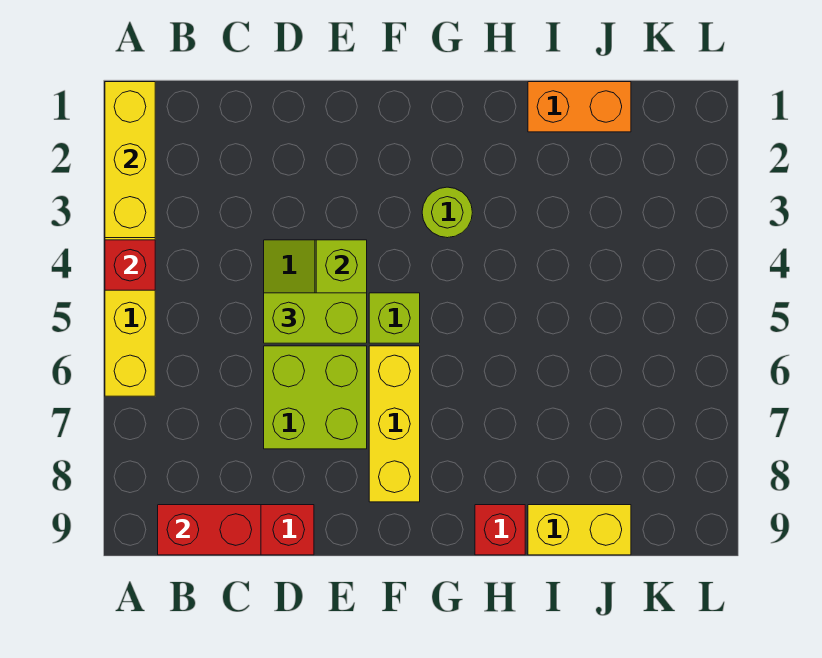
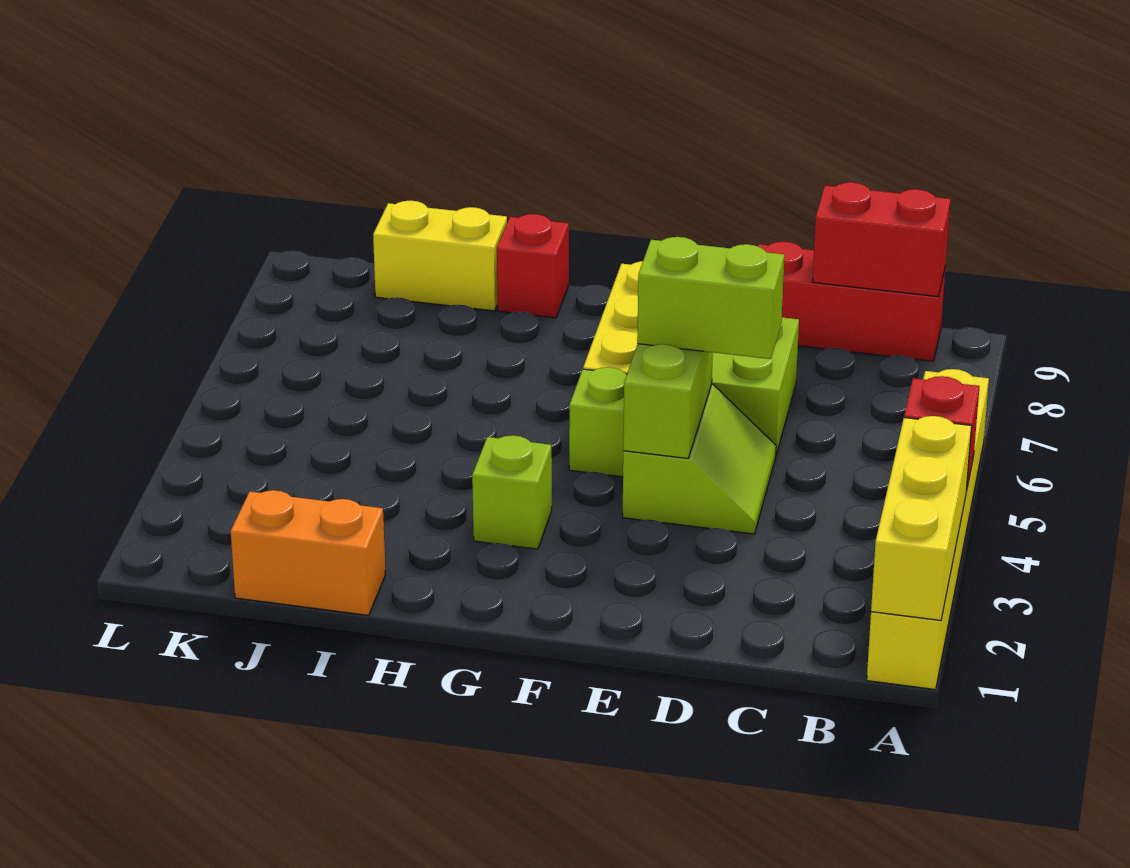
lime round brick G3 level 1 -> lime brick G3 level 1

